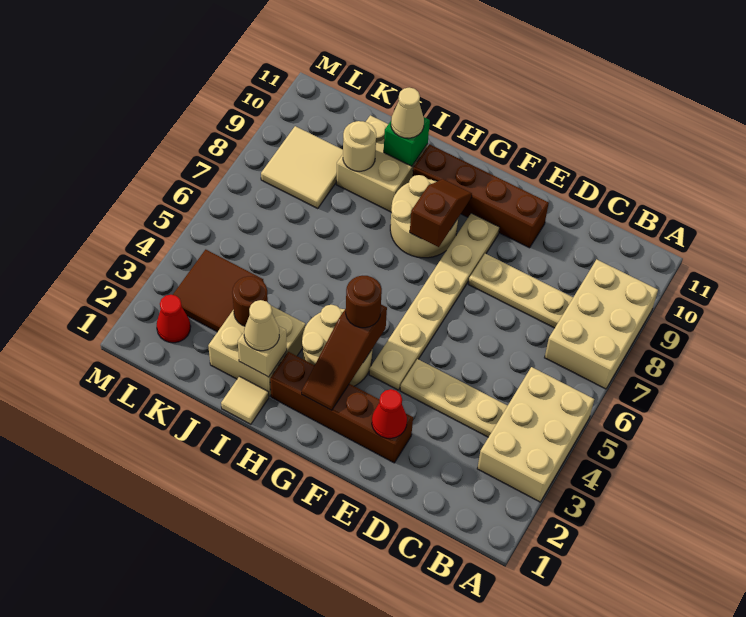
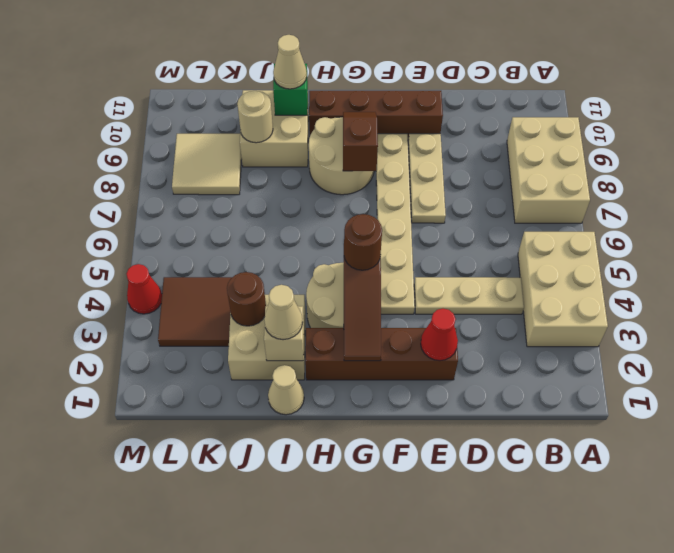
tan plate C8:E8 level 1 -> tan plate E7:E9 level 1
tan tile I1 level 1 -> tan cone I1 level 1
red cone L2 level 1 -> red cone M4 level 1

